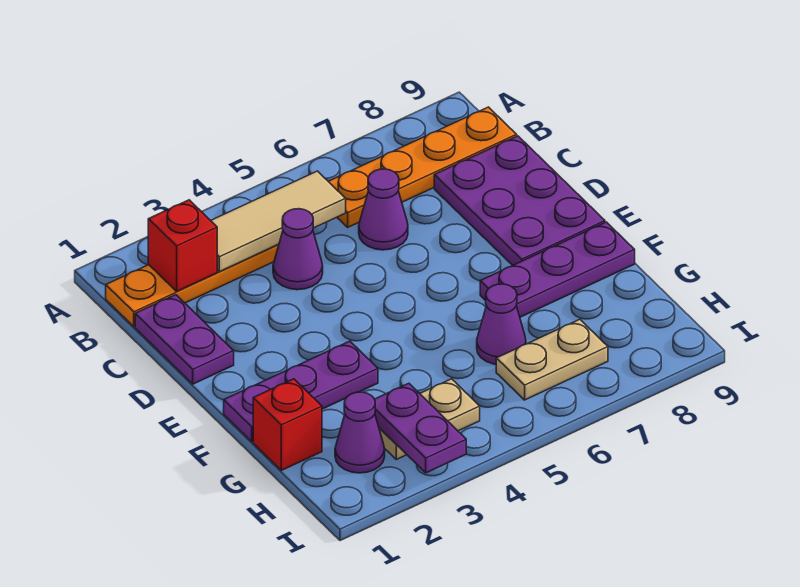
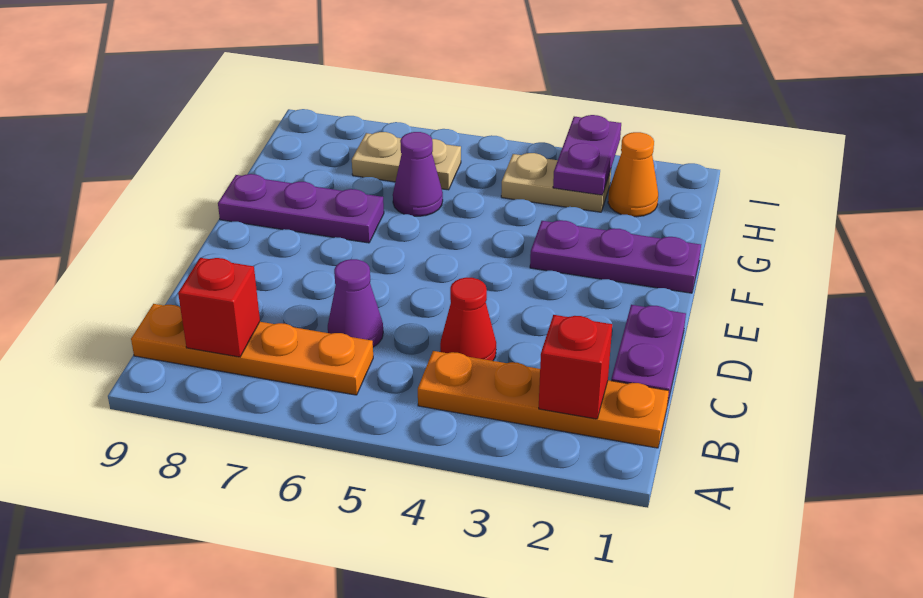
tan tile B3:B5 level 2 -> none
purple cone C4 level 1 -> red cone C4 level 1
purple plate C8:E9 level 1 -> none
red brick G1 level 1 -> red brick B8 level 2
purple cone H2 level 1 -> orange cone H2 level 1

